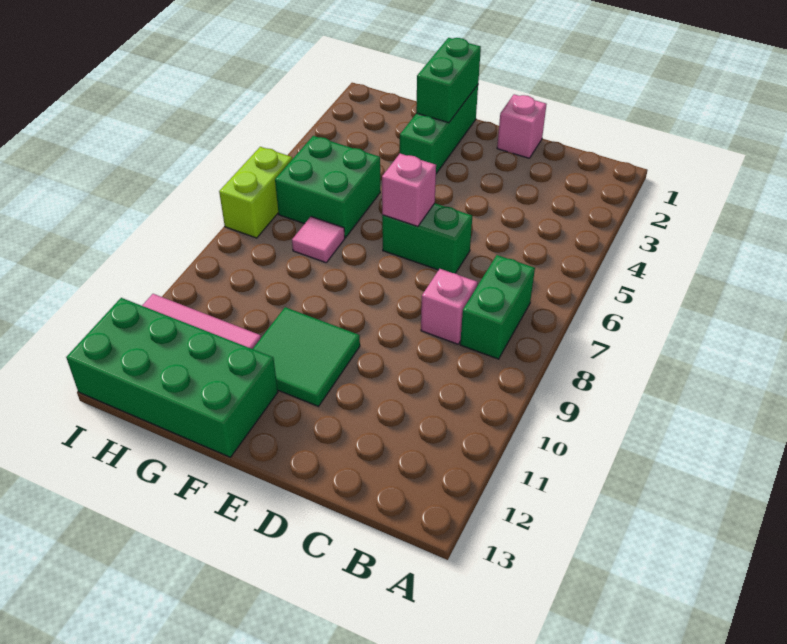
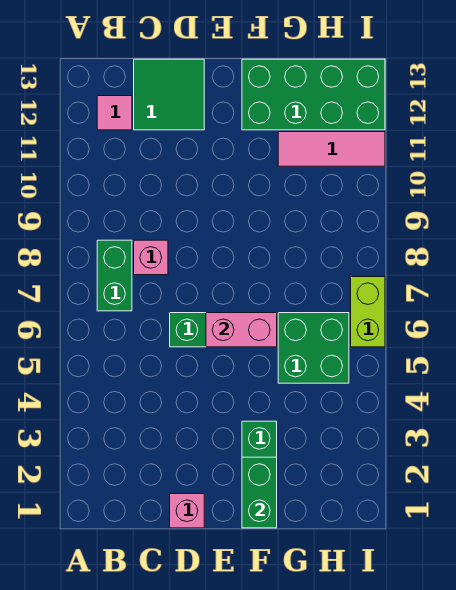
pink brick E6 level 2 -> pink brick E6:F6 level 2
green tile E10:F11 level 1 -> green tile C12:D13 level 1
pink tile G7 level 1 -> pink tile B12 level 1

